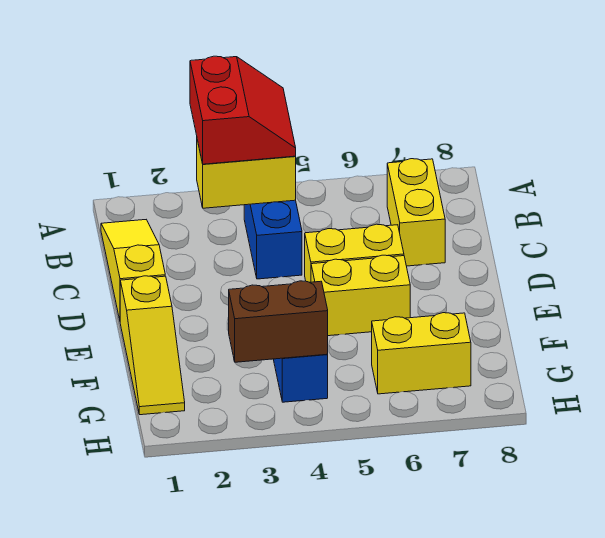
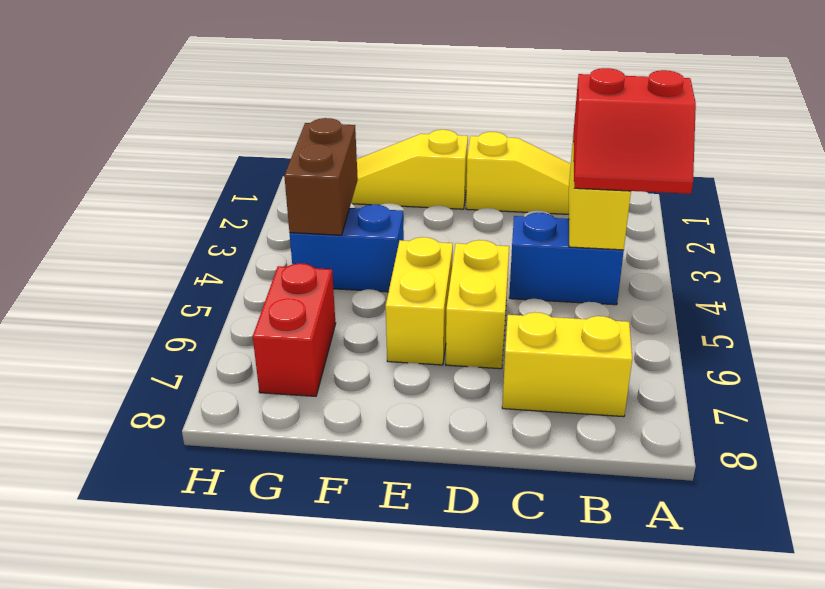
yellow brick G6:G7 level 1 -> red brick G6:G7 level 1

